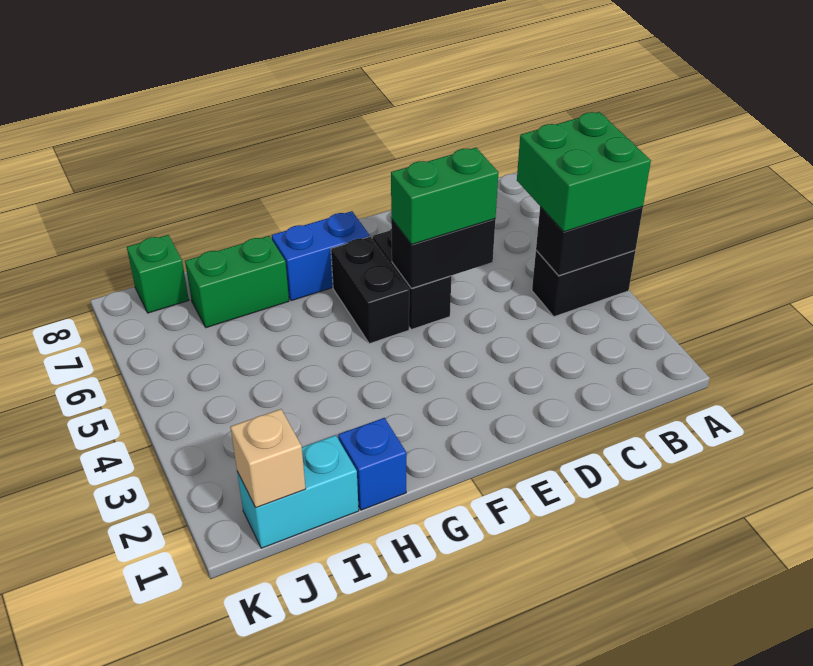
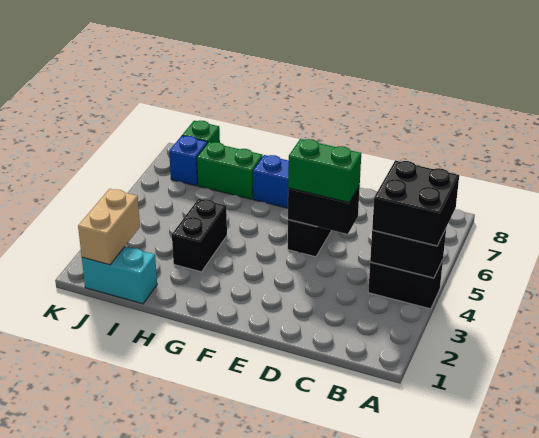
green brick A4:B5 level 3 -> black brick A4:B5 level 3
black brick F5:F6 level 1 -> black brick H3:H4 level 1
blue brick H1 level 1 -> blue brick J7 level 1
tan brick J1 level 2 -> tan brick J1:J2 level 2

